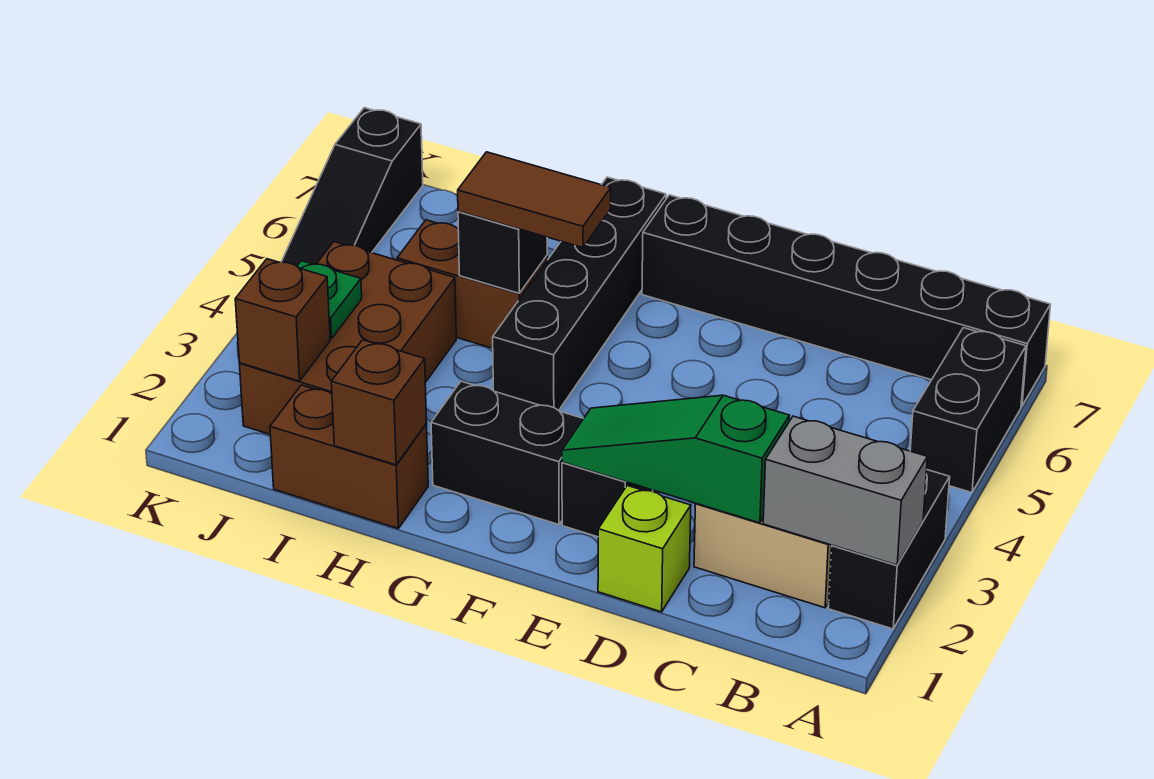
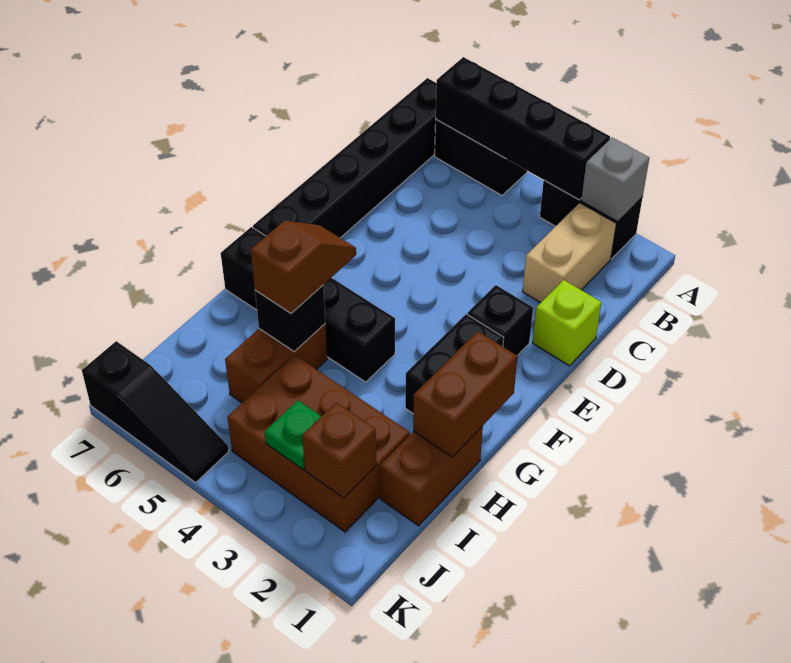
grey brick A2:B2 level 2 -> grey brick A2 level 2
none -> black brick A3:A6 level 2
green slope C2:E2 level 2 top C -> none
brown tile G5:H5 level 3 -> brown slope G5:H5 level 3 top H
brown brick H1 level 2 -> brown brick G1:H1 level 2

